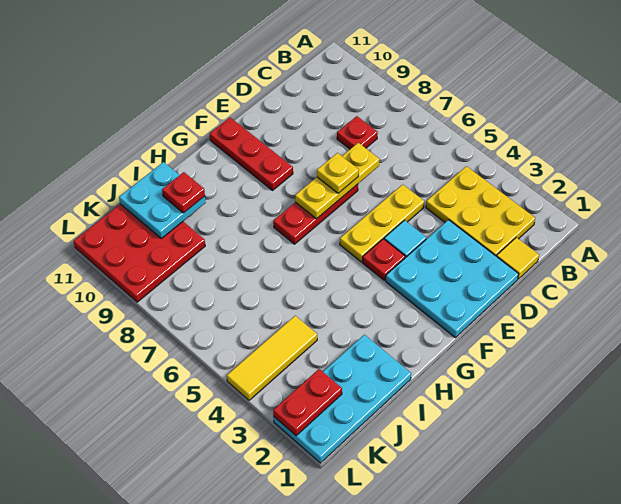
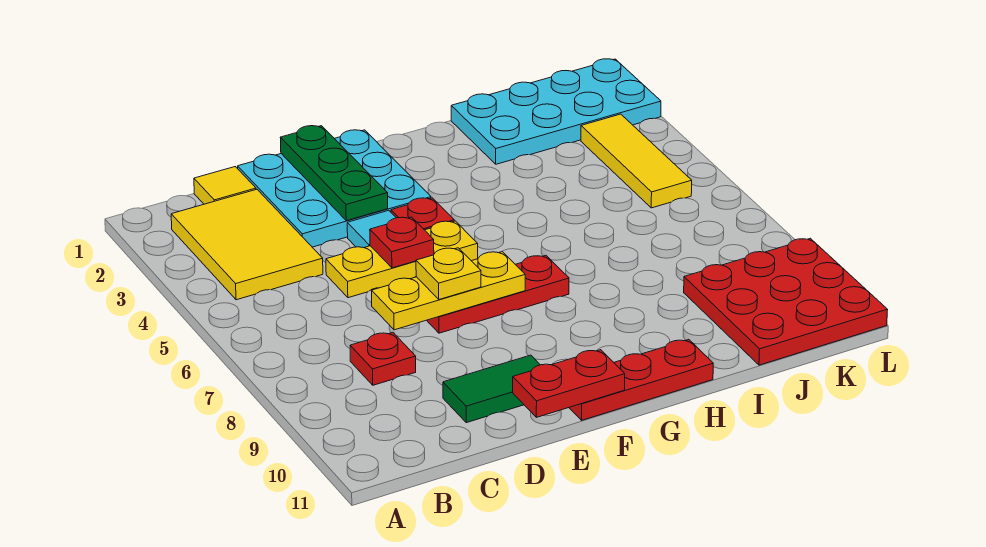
yellow plate B2:C4 level 1 -> yellow tile B2:C4 level 1
none -> green tile D10:E10 level 1
none -> green plate E1:E3 level 2
red plate F9:F11 level 1 -> red plate F11:H11 level 1
cyan plate I10:J11 level 2 -> none
red plate I10 level 3 -> red plate E5 level 2
yellow tile J4:L4 level 1 -> yellow tile K3:K5 level 1
red plate K2:L2 level 2 -> red plate E11:F11 level 2

